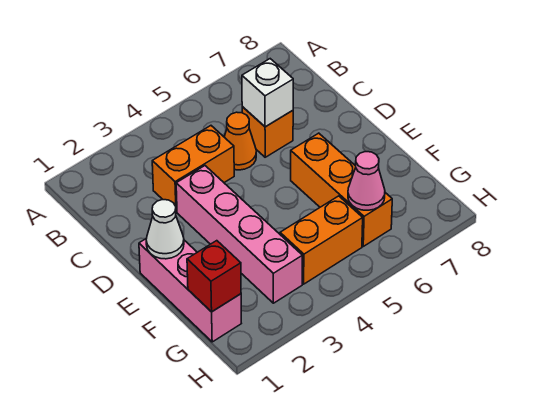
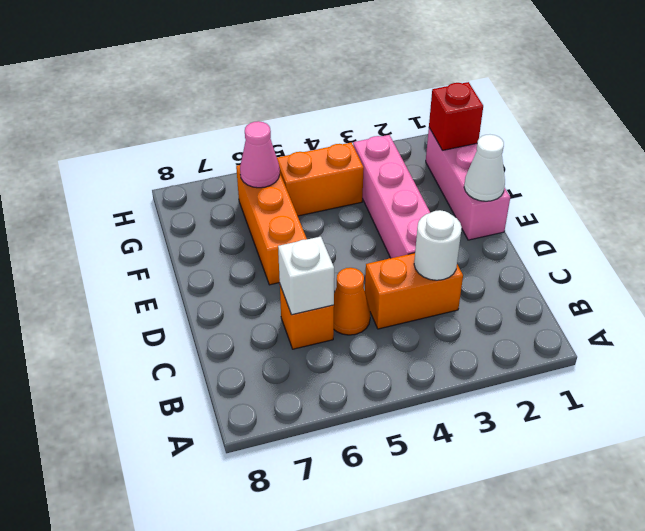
none -> white round brick C3 level 2

